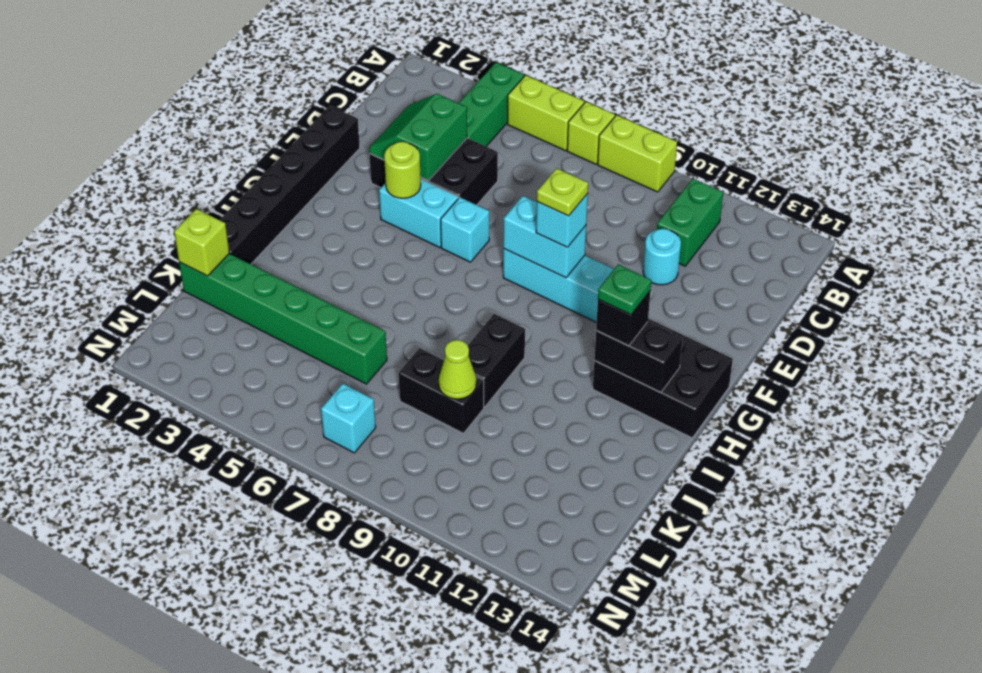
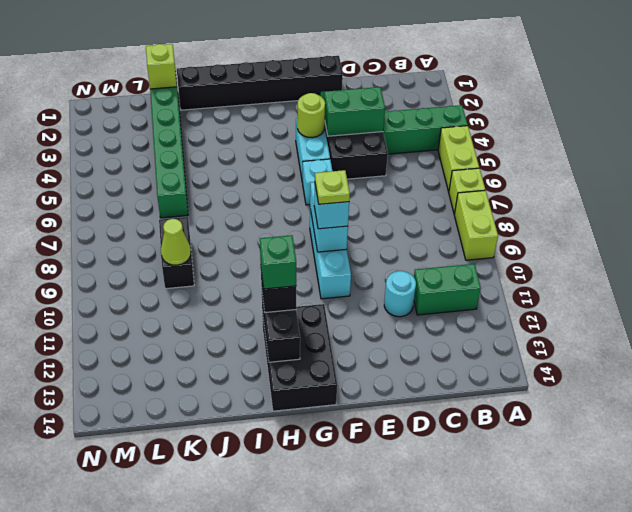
green plate H12 level 4 -> green brick H12 level 4
black brick I9:J9 level 1 -> none
cyan brick M7 level 1 -> none

